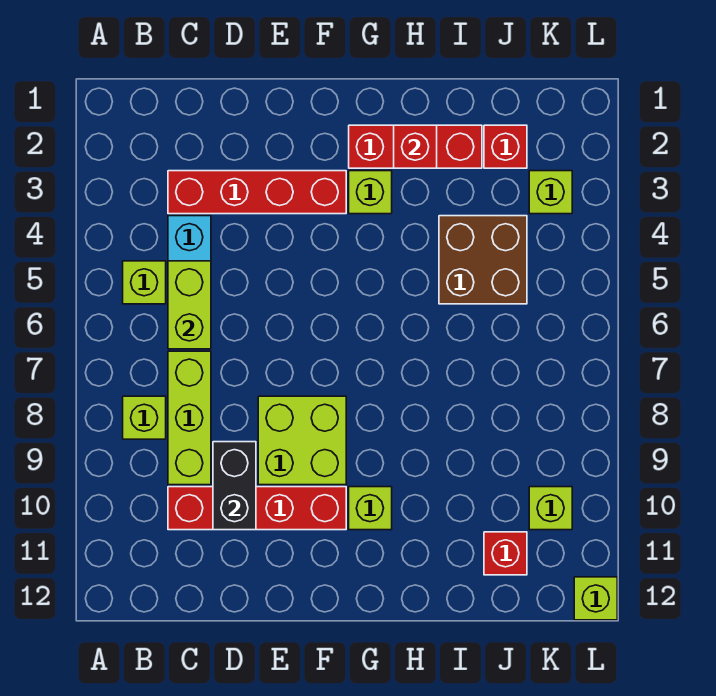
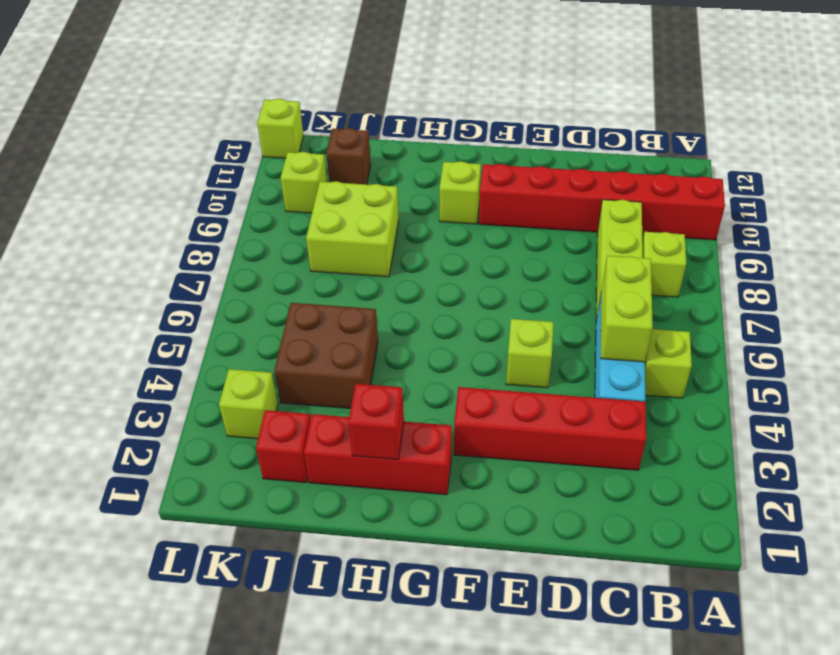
red brick C10:F10 level 1 -> red brick A10:F10 level 1
black brick D9:D10 level 2 -> none
lime brick E8:F9 level 1 -> lime brick I8:J9 level 1
lime brick G3 level 1 -> lime brick E5 level 1
red brick J11 level 1 -> brown brick J11 level 1

